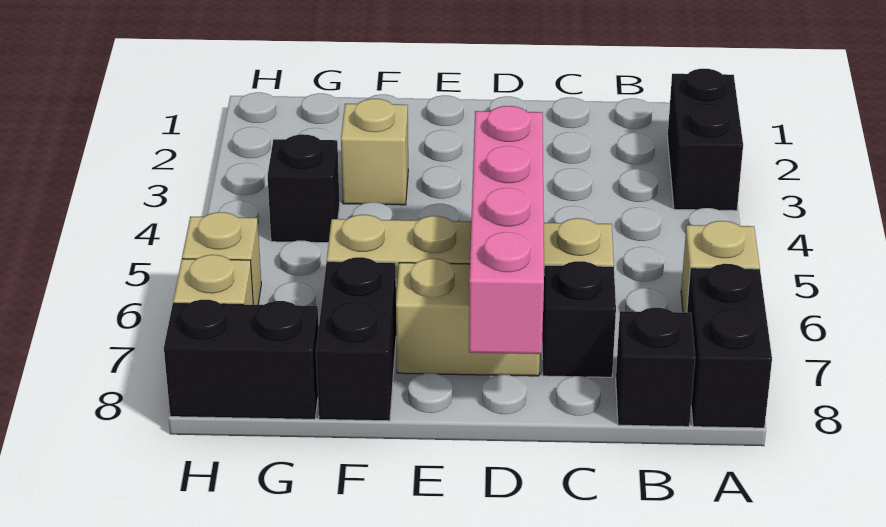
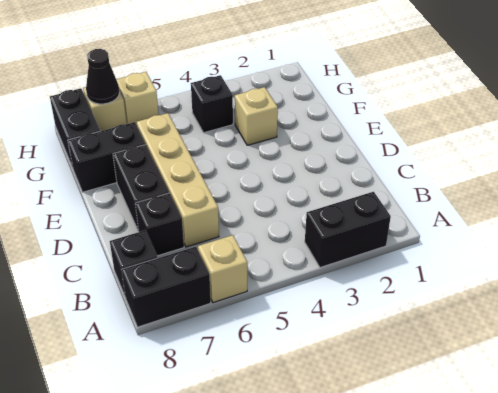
pink brick D5:D8 level 2 -> none
tan brick D7:E7 level 1 -> black brick D7:E7 level 1
none -> black cone H7 level 2

